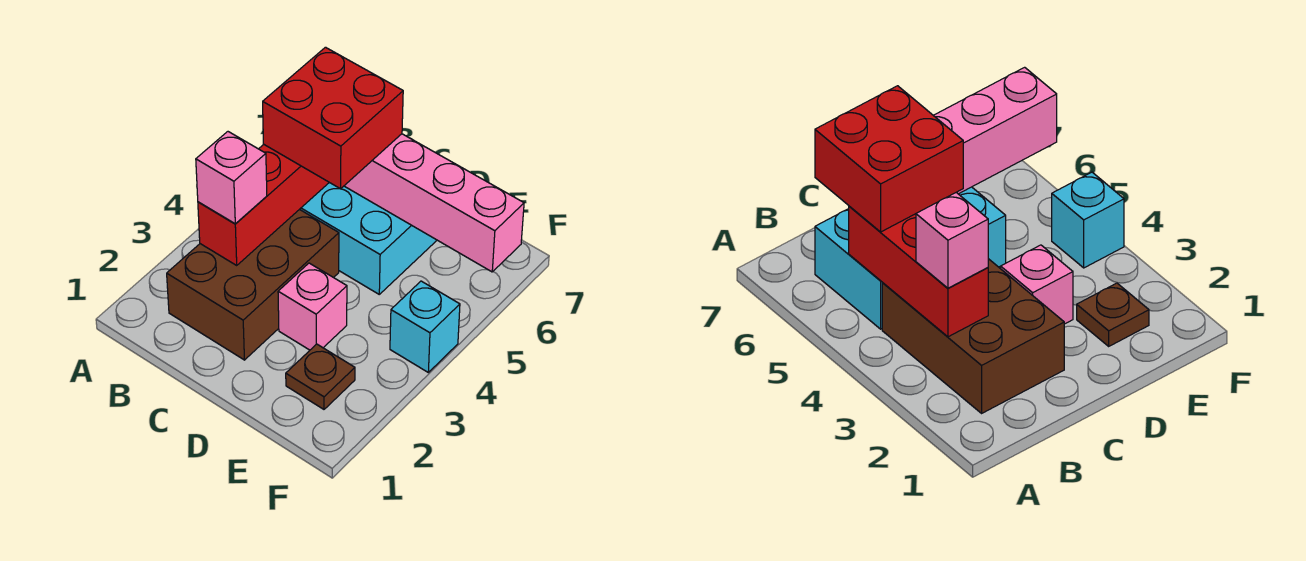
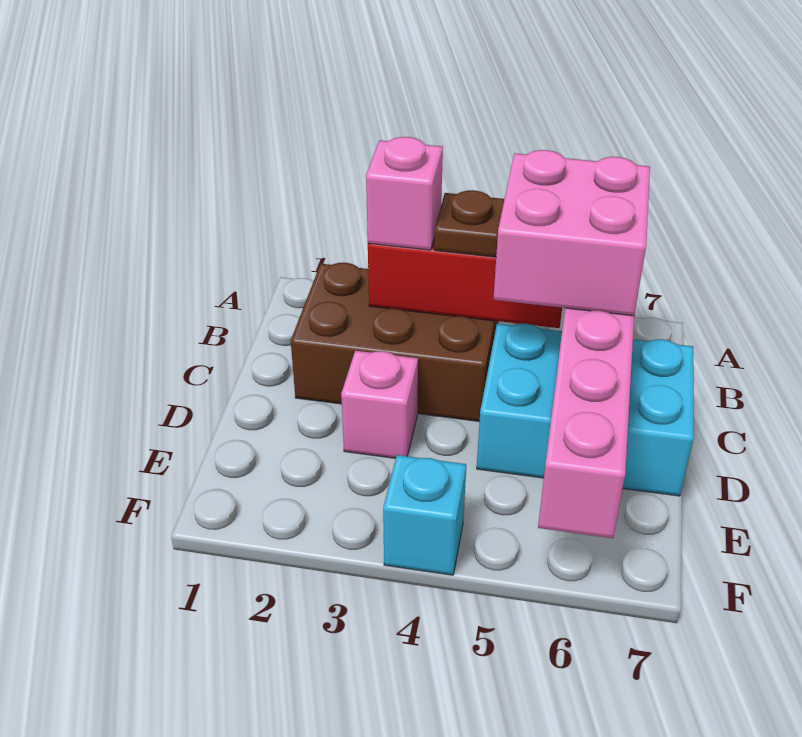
cyan brick B5:D6 level 1 -> cyan brick C5:D7 level 1
red brick B5:C6 level 3 -> pink brick B5:C6 level 3
brown plate E2 level 1 -> brown plate B4 level 3

